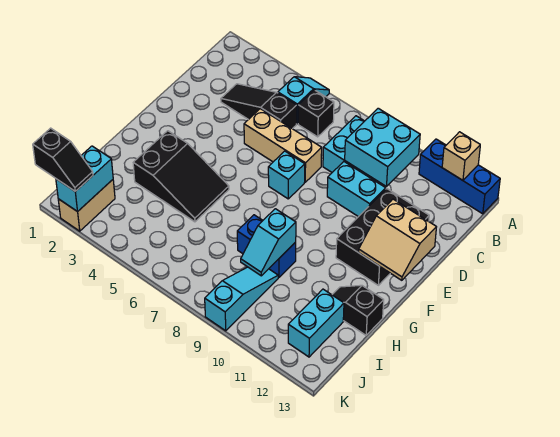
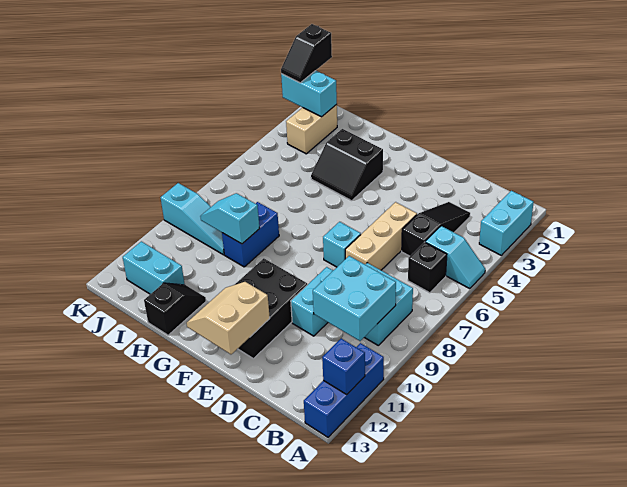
none -> cyan brick A2:A3 level 1
tan brick A12 level 2 -> blue brick A12 level 2
black brick D11:F12 level 1 -> black brick E10:F12 level 1
black slope G3:H5 level 1 top 3 -> black slope G3:H4 level 1 top 3
tan brick J2:K2 level 1 -> tan brick J2:J3 level 1

